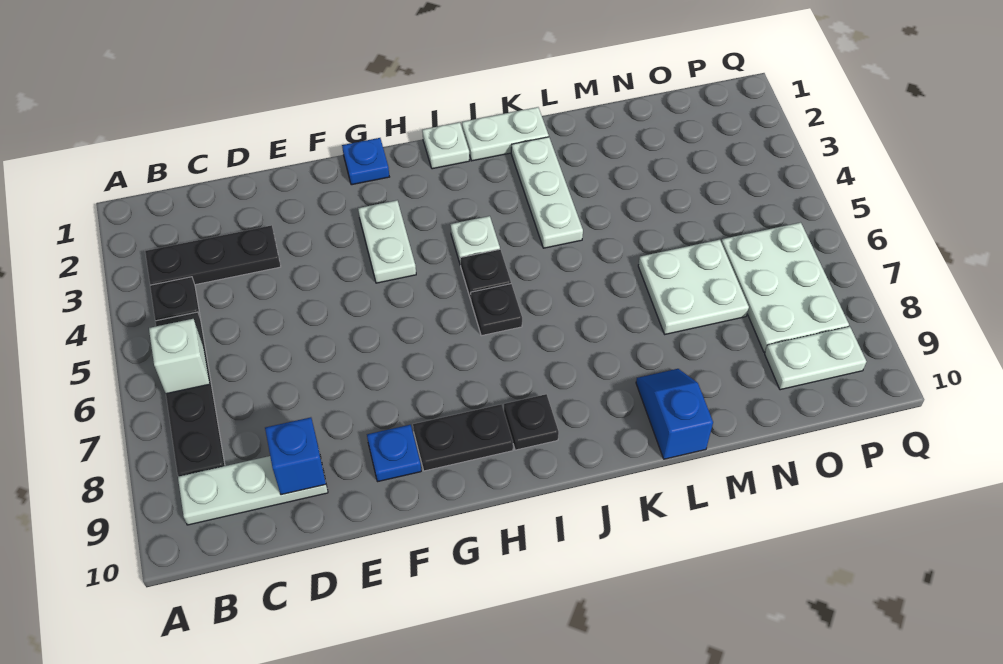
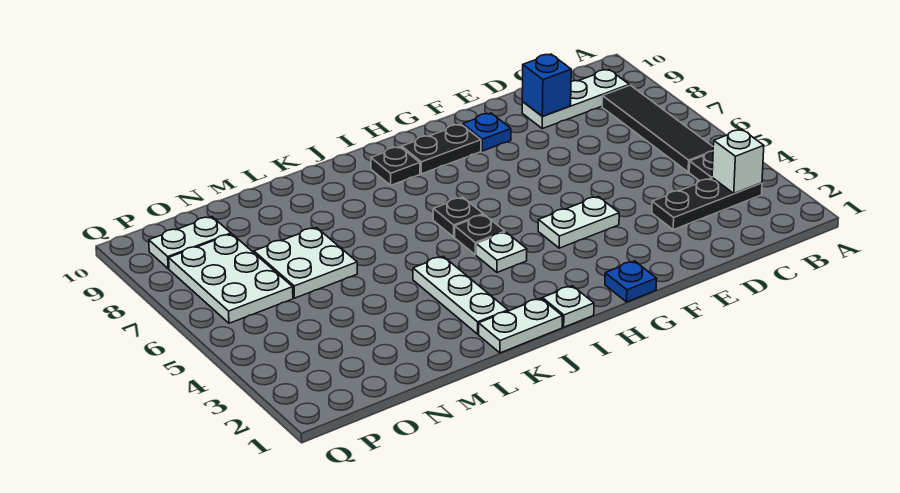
black plate B5:B8 level 1 -> black tile B5:B8 level 1
white brick B6 level 2 -> white brick B3 level 2
white plate G3:G4 level 1 -> white plate F4:G4 level 1
blue slope L9:L10 level 1 top 10 -> none

